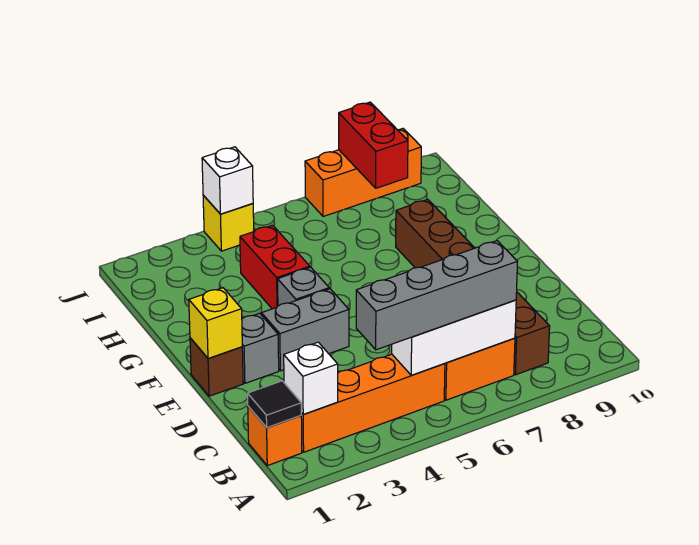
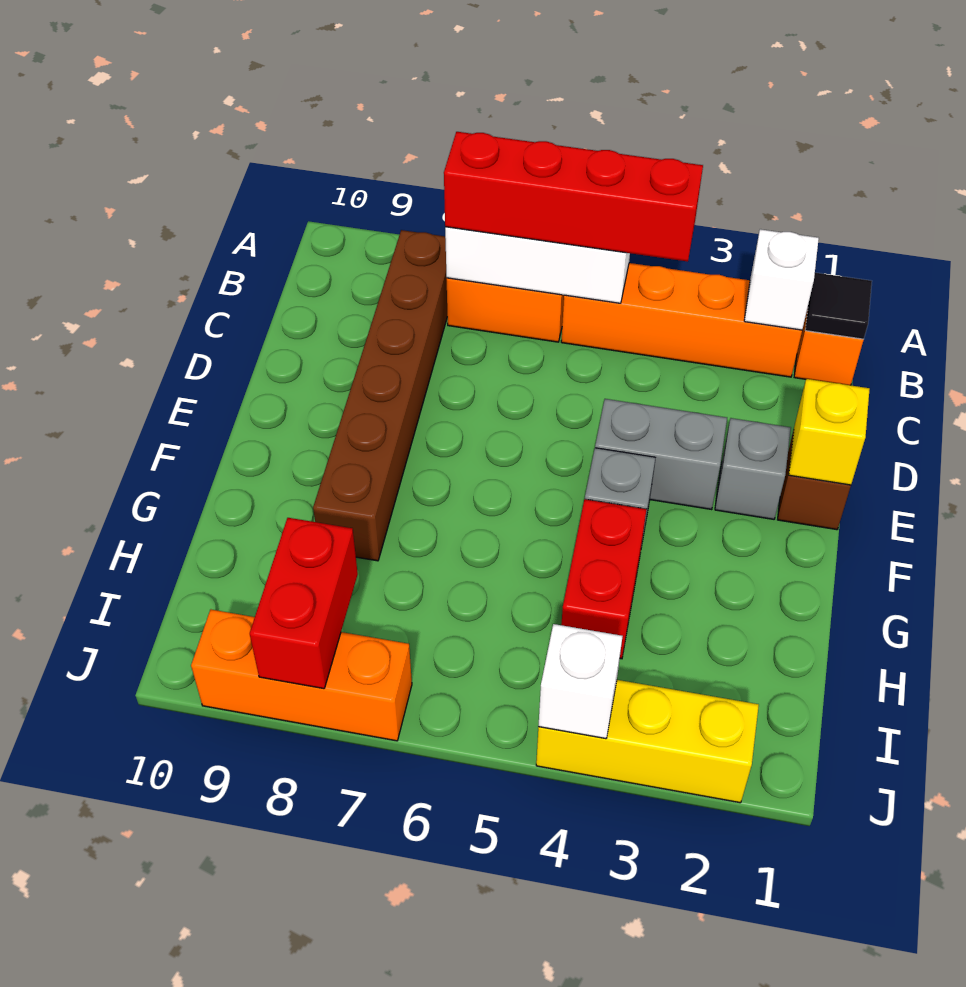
grey brick B4:B7 level 3 -> red brick B4:B7 level 3
yellow brick J4 level 1 -> yellow brick J2:J4 level 1

